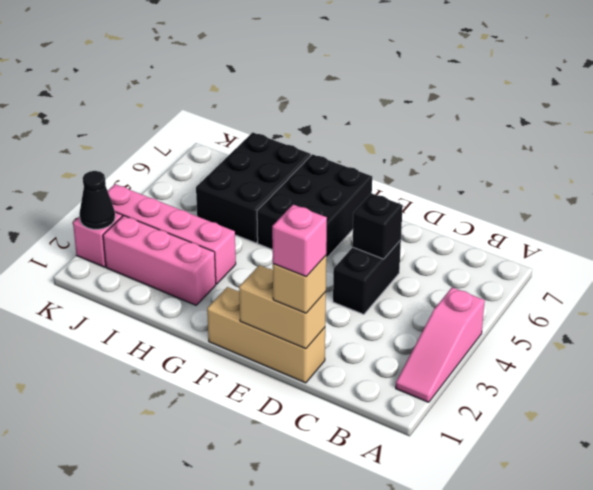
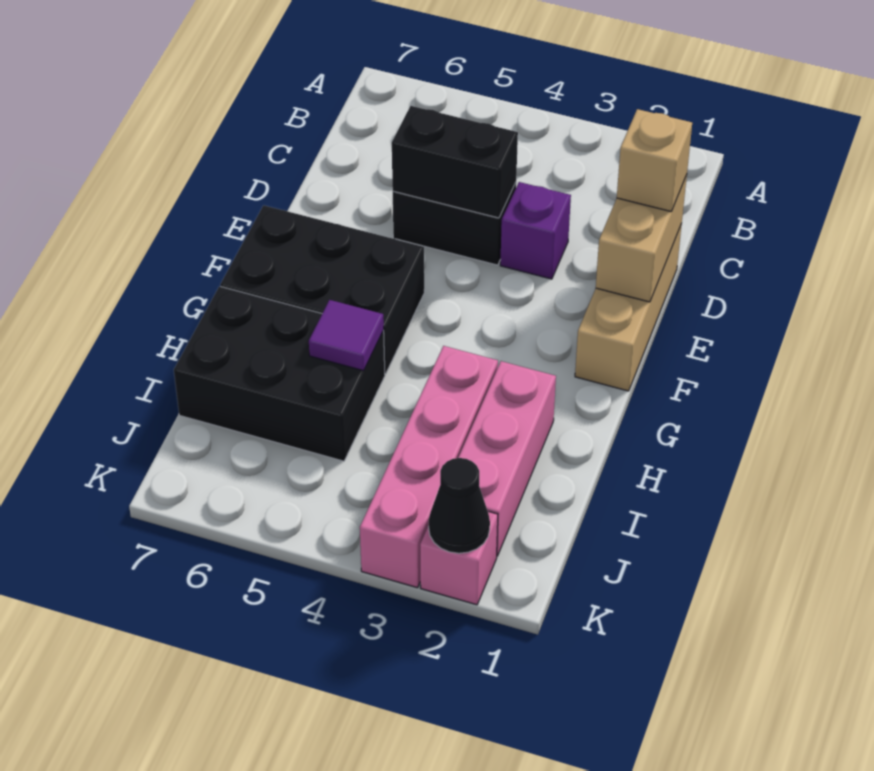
pink slope A2:A4 level 1 top 4 -> none
pink brick D1 level 4 -> none
none -> purple brick D3 level 1
black brick D5 level 2 -> black brick D4:D5 level 2
none -> purple tile H5 level 2

